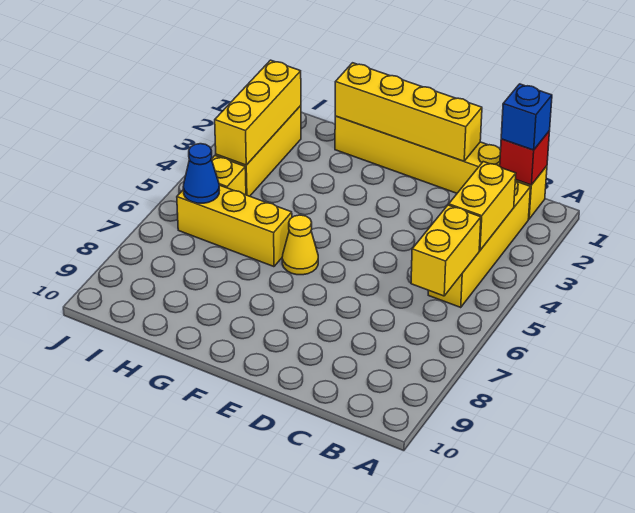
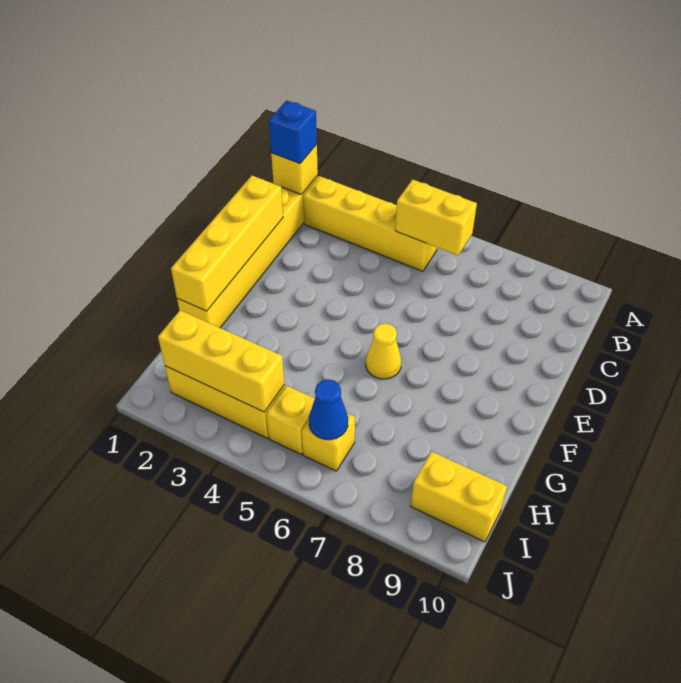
red brick B1 level 2 -> yellow brick B1 level 2
yellow brick B3:B4 level 2 -> yellow brick I9:I10 level 1
yellow brick G6:I6 level 1 -> yellow brick I6 level 1

